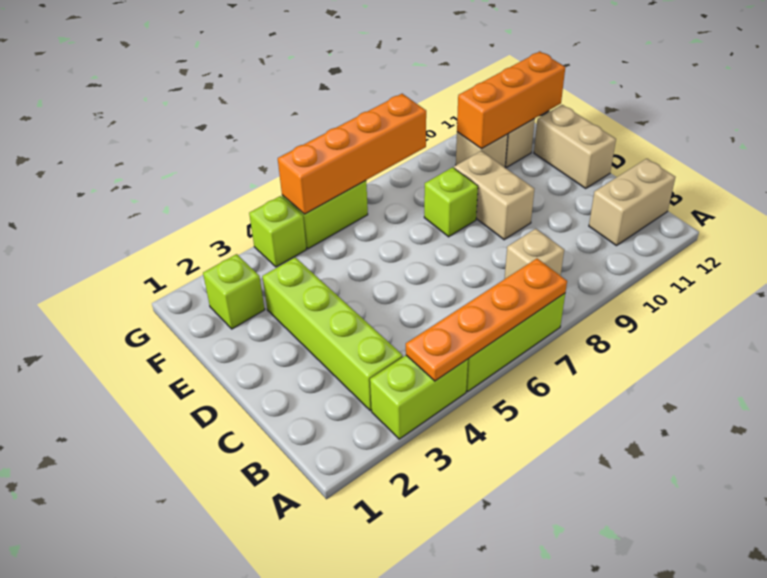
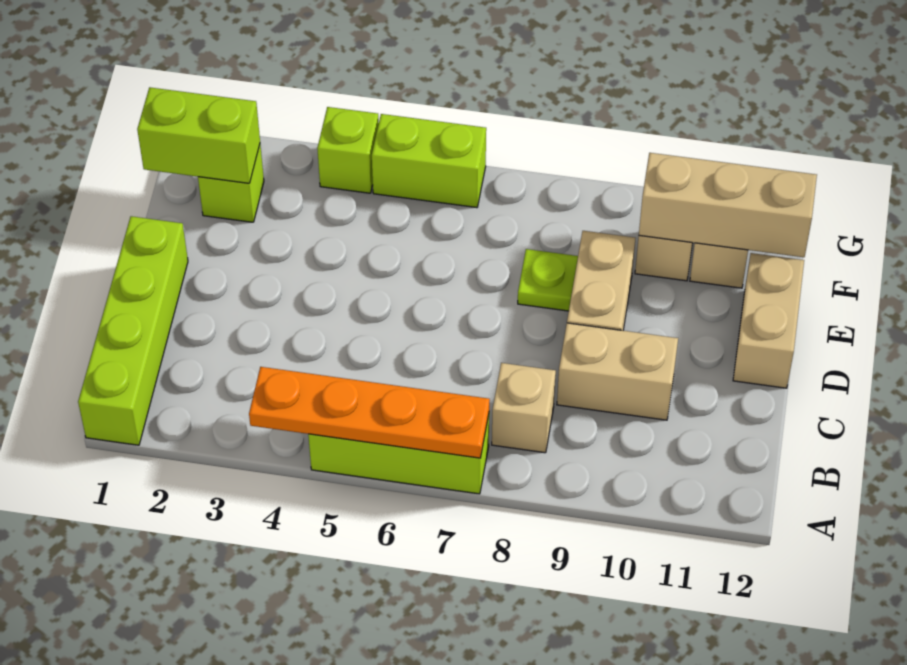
lime brick A3:A4 level 1 -> lime brick F1:F2 level 2
lime brick B3:E3 level 1 -> lime brick A1:D1 level 1
tan brick B11:B12 level 1 -> tan brick C9:C10 level 1
lime brick E8 level 1 -> lime plate E8 level 1
orange brick F10:F12 level 2 -> tan brick F10:F12 level 2
orange brick G5:G8 level 2 -> none

